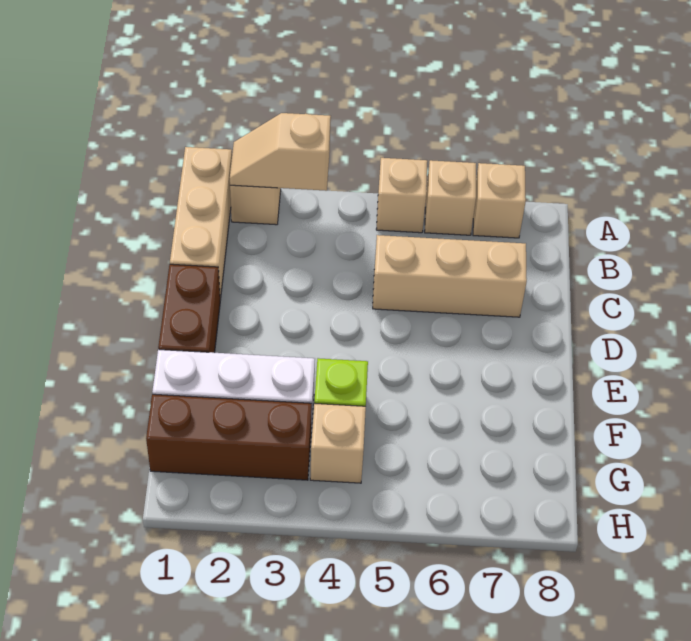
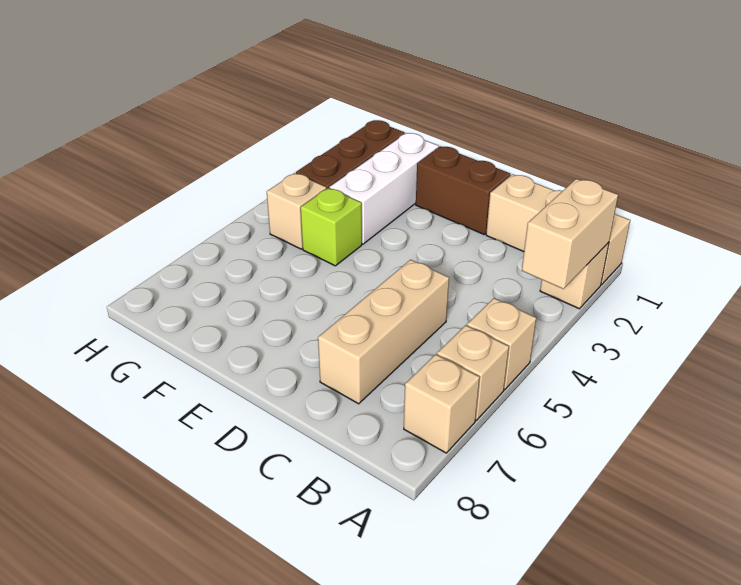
tan slope A2:A3 level 2 top 3 -> tan brick A2:A3 level 2

